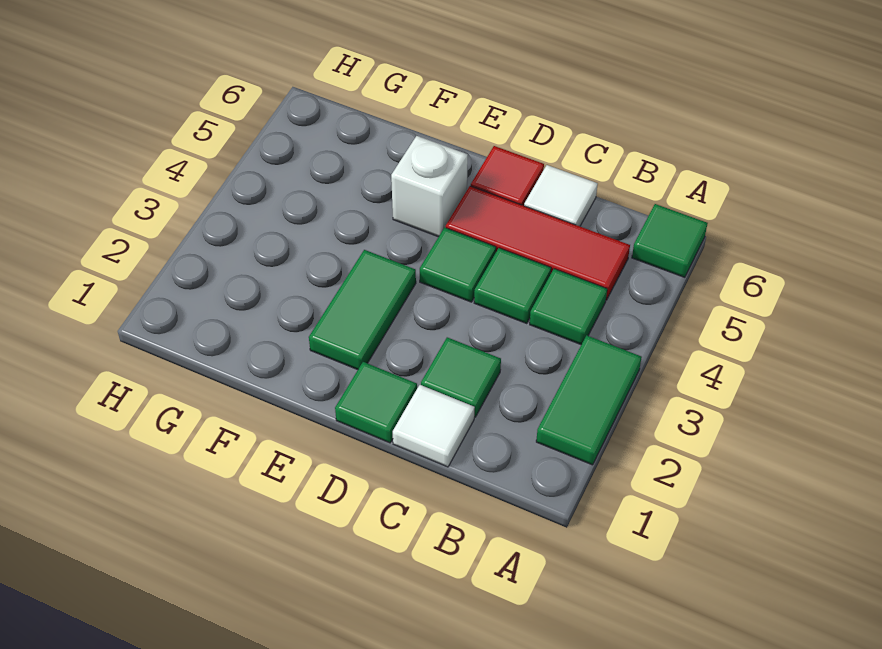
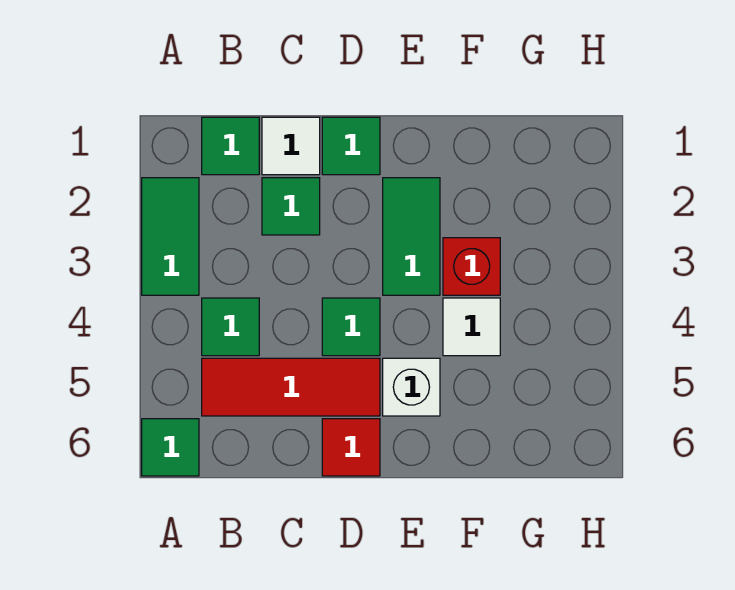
green tile C4 level 1 -> green tile B1 level 1
white tile C6 level 1 -> white tile F4 level 1
none -> red brick F3 level 1

